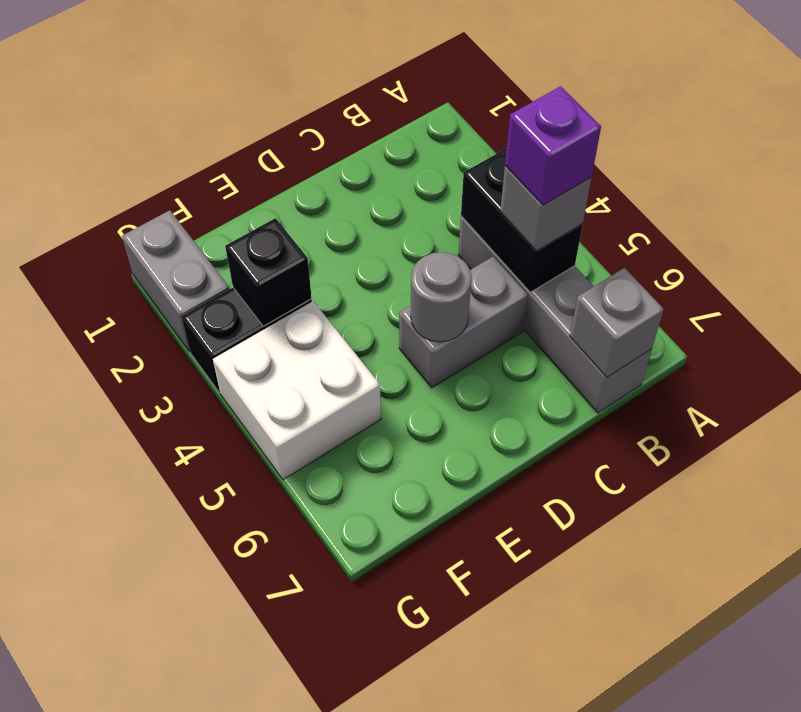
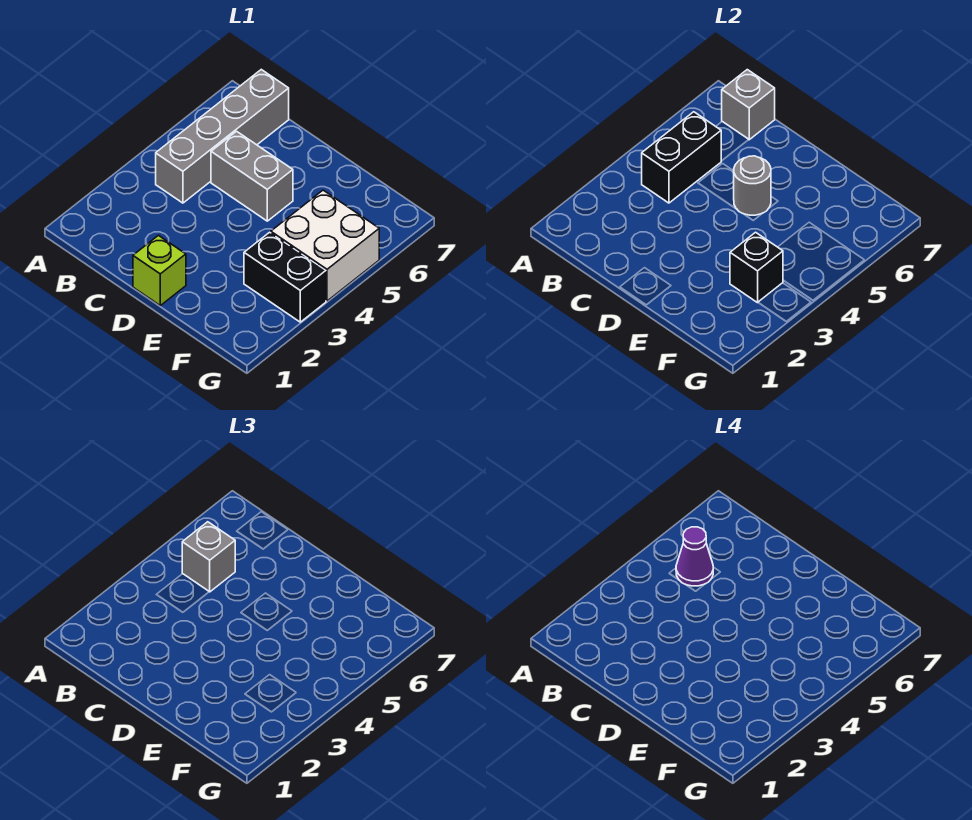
purple brick B5 level 4 -> purple cone B5 level 4
none -> lime brick D1 level 1
grey brick G1:G2 level 1 -> none

